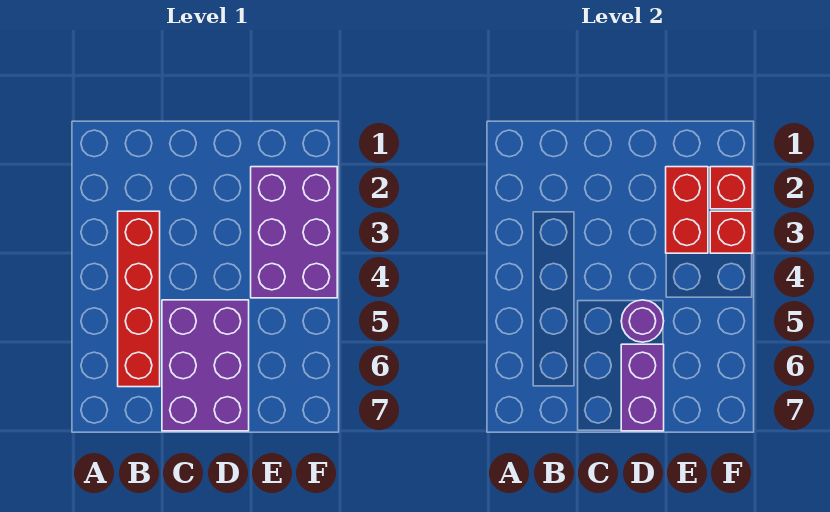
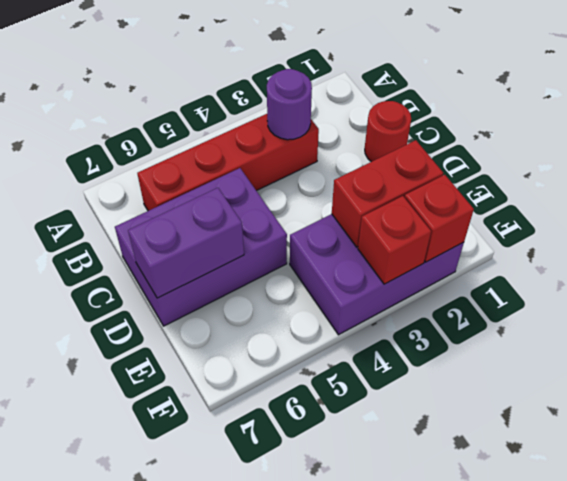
none -> red round brick C1 level 1
purple round brick D5 level 2 -> purple round brick B3 level 2

